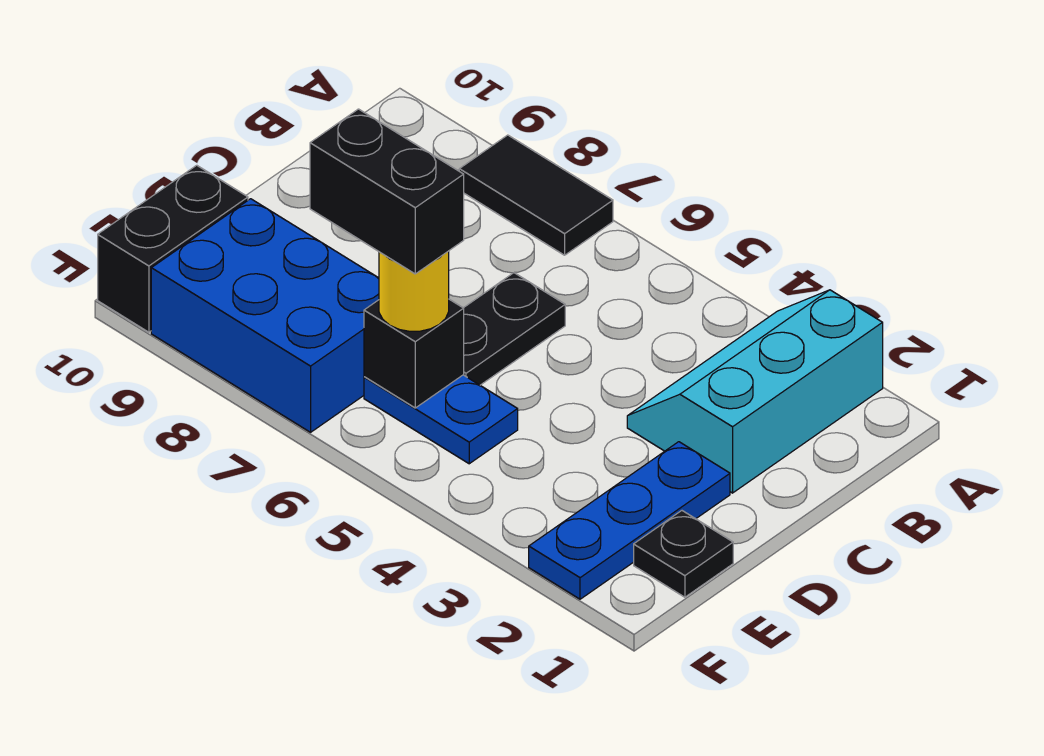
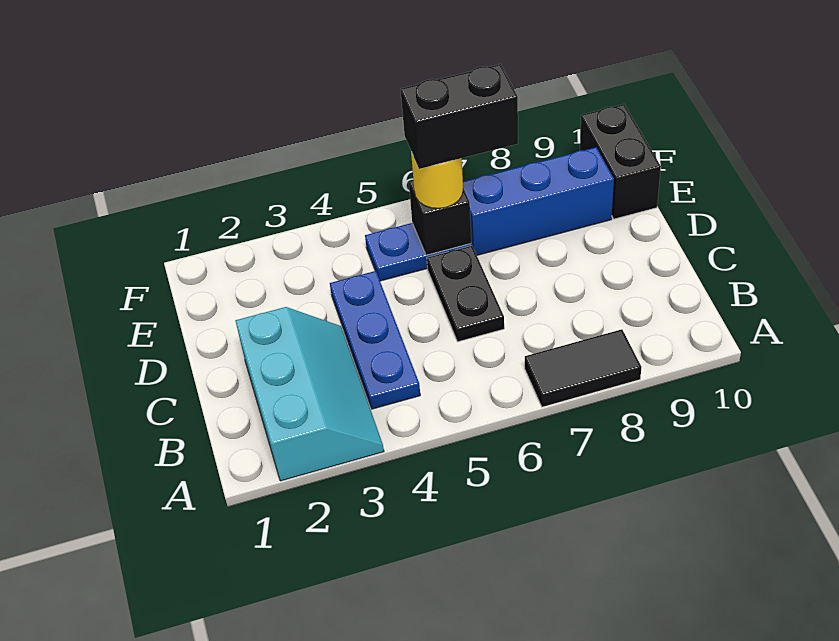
blue plate D2:F2 level 1 -> blue plate B4:D4 level 1
black plate E1 level 1 -> none
blue brick E7:F9 level 1 -> blue brick E7:E9 level 1

